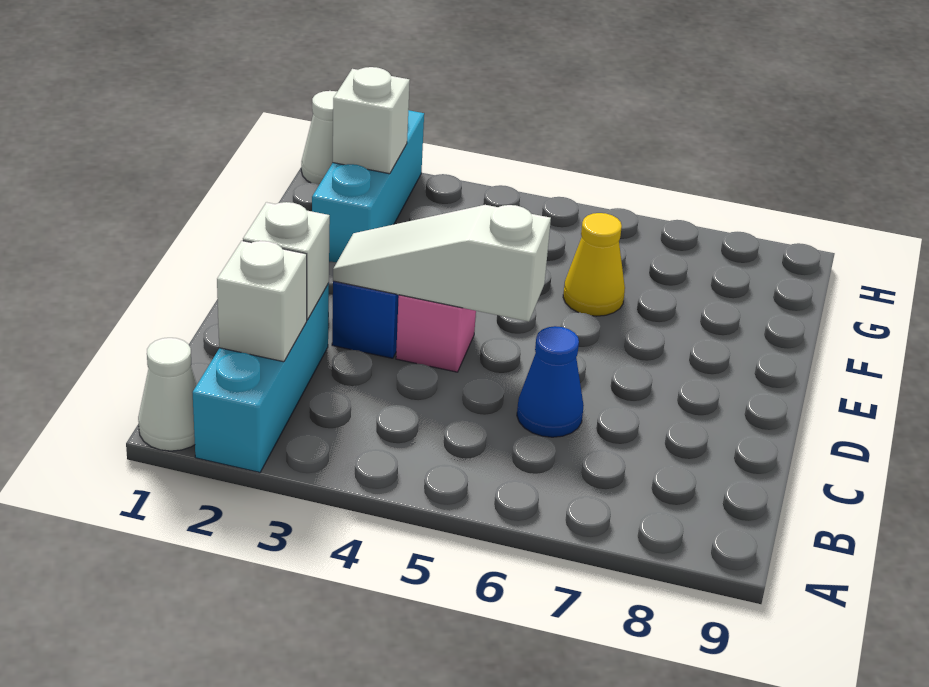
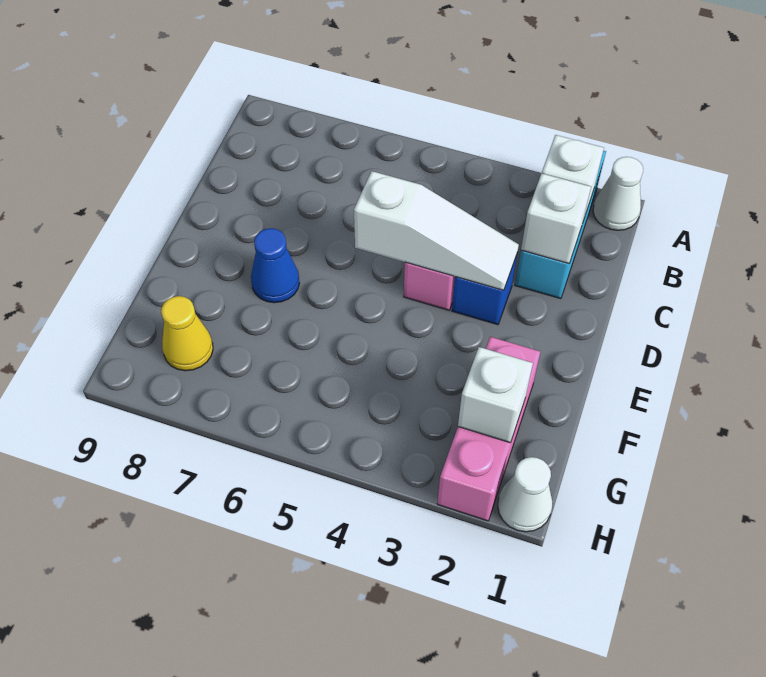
blue cone C6 level 1 -> blue cone E7 level 1
cyan brick F2:H2 level 1 -> pink brick F2:H2 level 1
yellow cone F6 level 1 -> yellow cone G8 level 1

